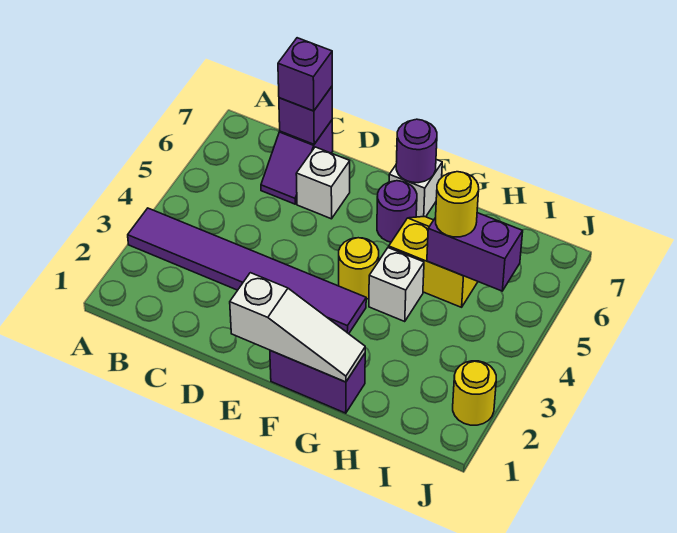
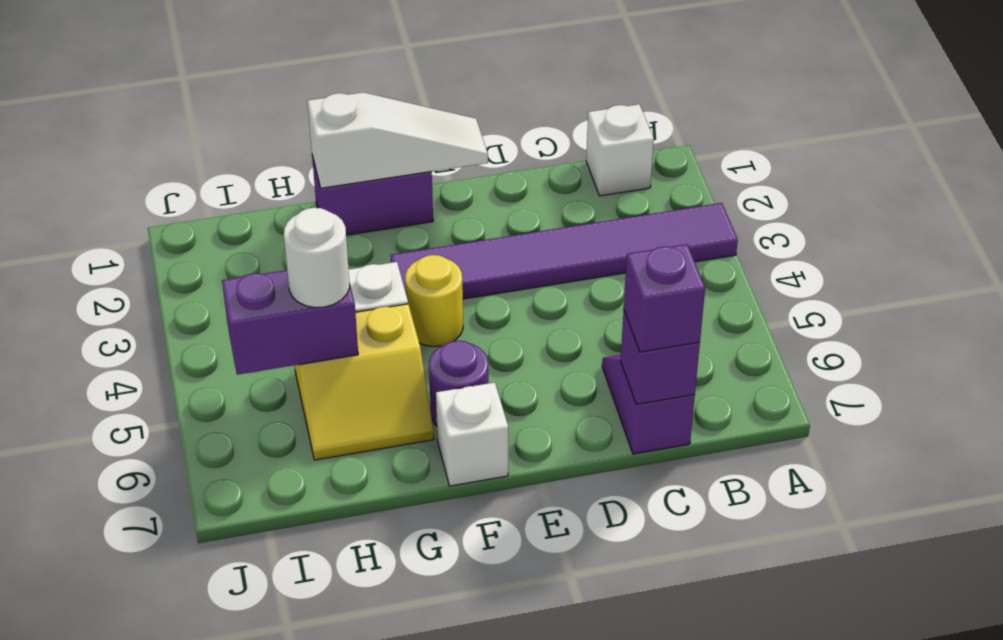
white brick D6 level 1 -> white brick B1 level 1
white slope E1:G1 level 2 top E -> white slope E1:G1 level 2 top G
purple round brick F7 level 2 -> none
yellow round brick H5 level 3 -> white round brick H5 level 3
yellow round brick J2 level 1 -> none

